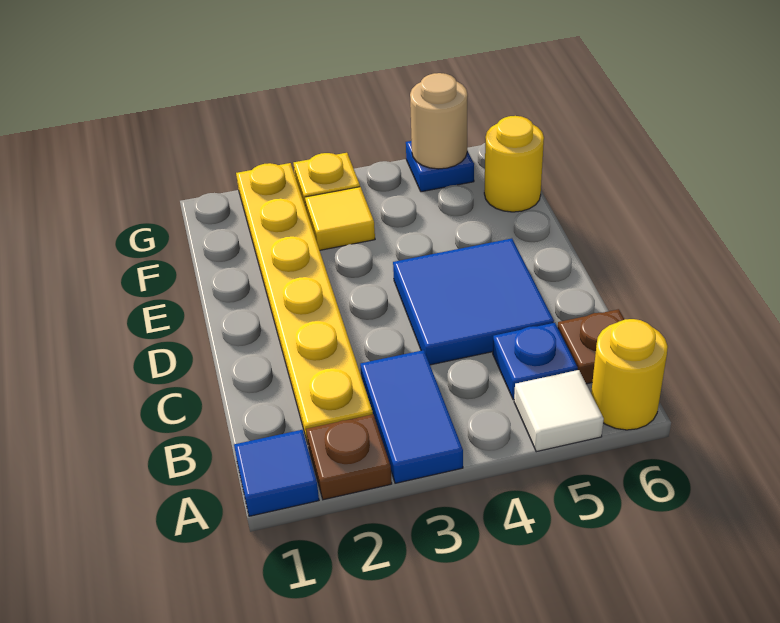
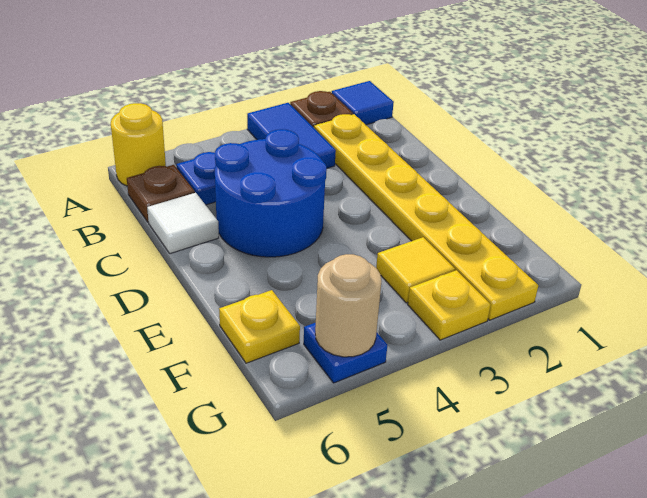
white tile A5 level 1 -> white tile C6 level 1
blue tile C4:D5 level 1 -> blue round brick C4:D5 level 1
yellow round brick F6 level 1 -> yellow plate F6 level 1

